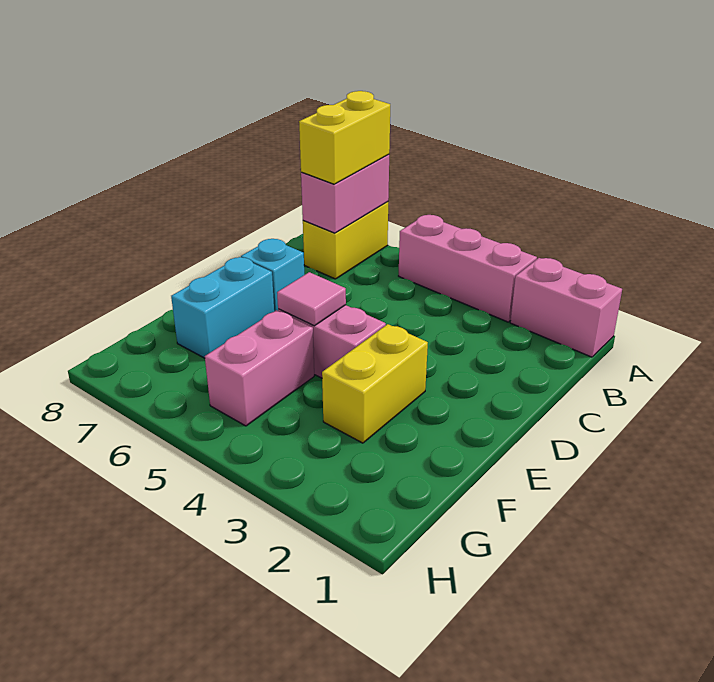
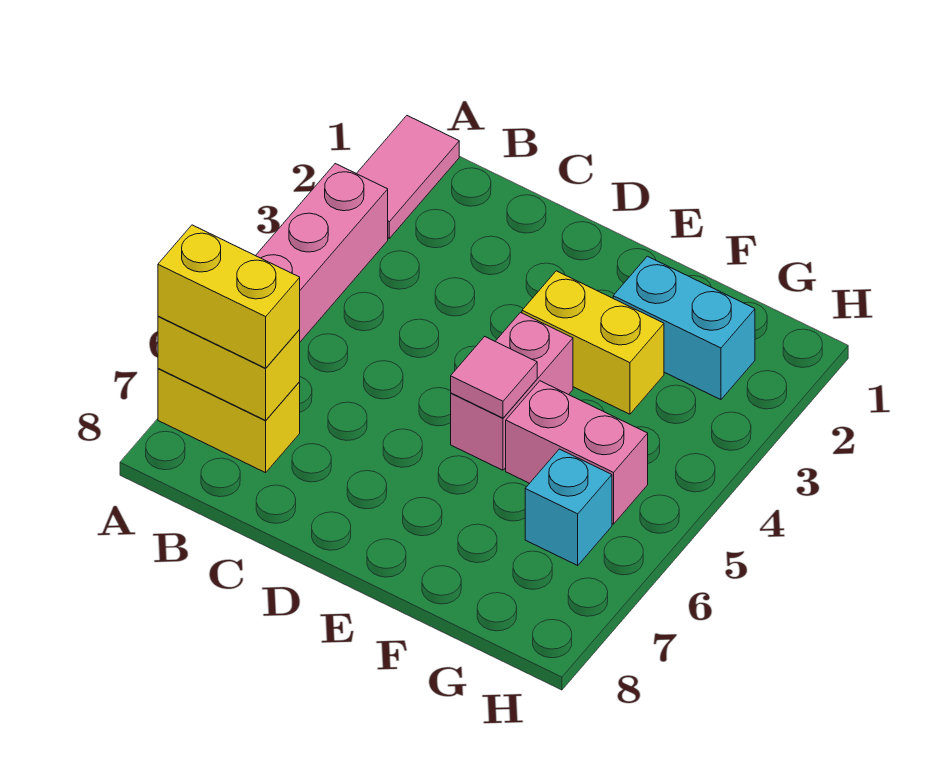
pink brick A1:A2 level 1 -> pink tile A1:A2 level 1
pink brick A7:B7 level 2 -> yellow brick A7:B7 level 2
cyan brick D7 level 1 -> cyan brick G6 level 1
cyan brick E7:F7 level 1 -> cyan brick F2:G2 level 1

